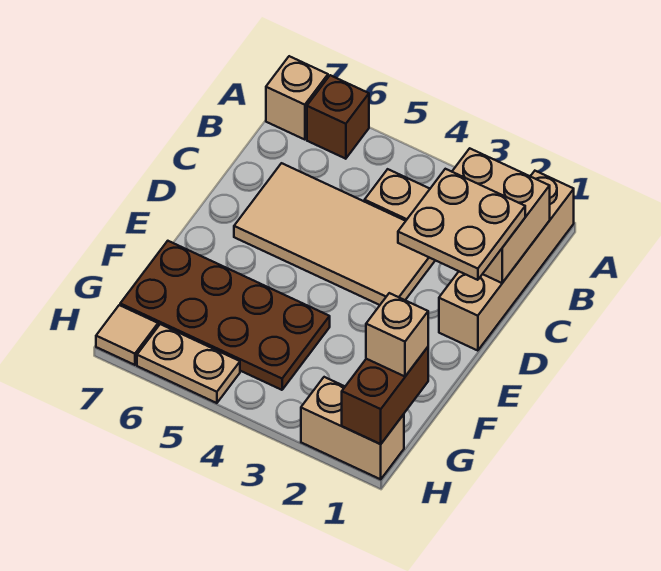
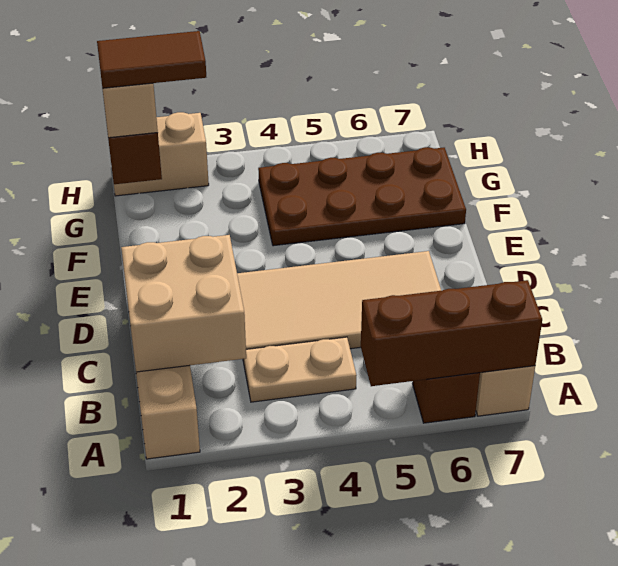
none -> brown brick A5:A7 level 2
tan plate C1:D2 level 3 -> none
none -> brown tile G1:G2 level 4
tan plate H5:H6 level 1 -> none
tan tile H7 level 1 -> none

